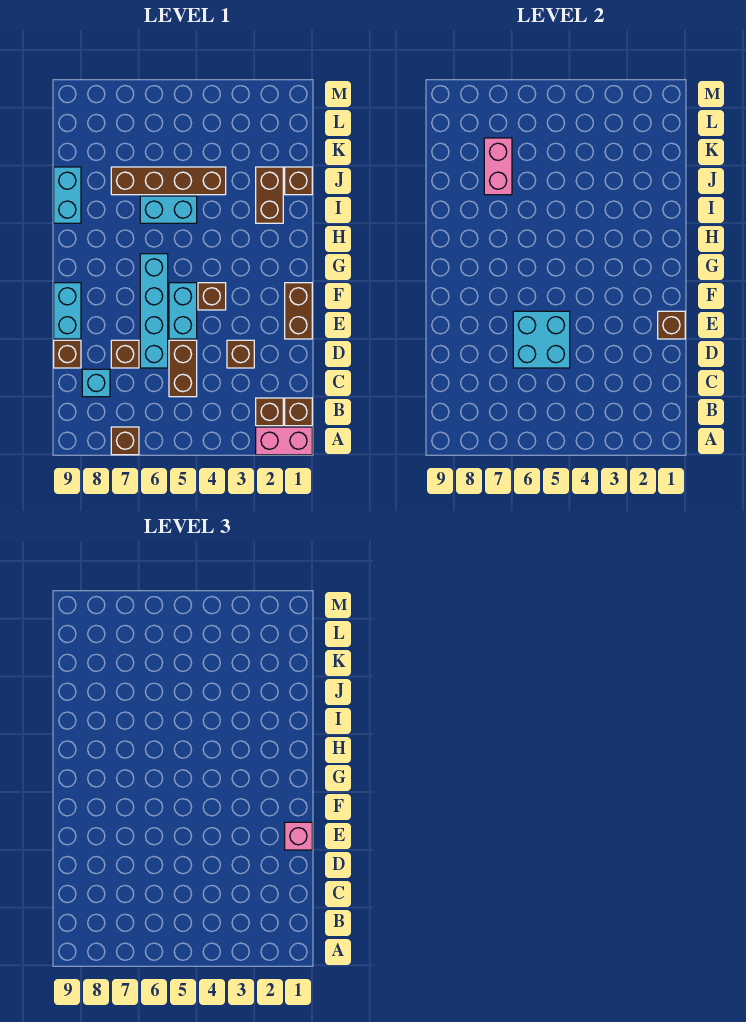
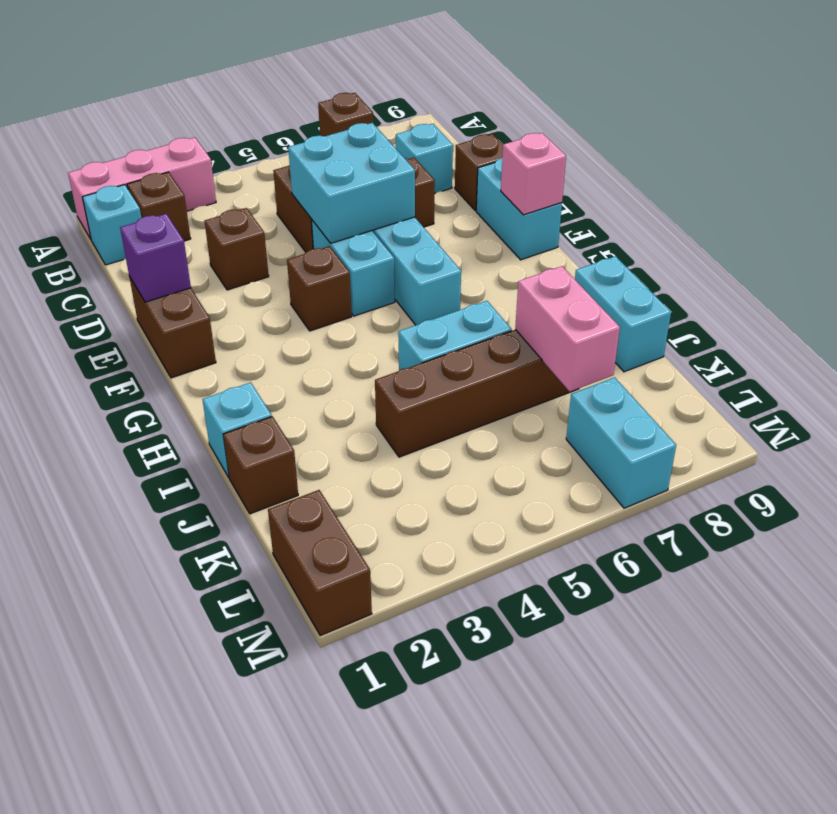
pink brick A1:A2 level 1 -> pink brick A1:A3 level 1
brown brick B1 level 1 -> cyan brick B1 level 1
brown brick E1 level 2 -> purple brick E1 level 2
pink brick E1 level 3 -> pink brick F9 level 2
none -> cyan brick I1 level 1
brown brick I2:J2 level 1 -> brown brick L1:M1 level 1
none -> cyan brick L7:M7 level 1

